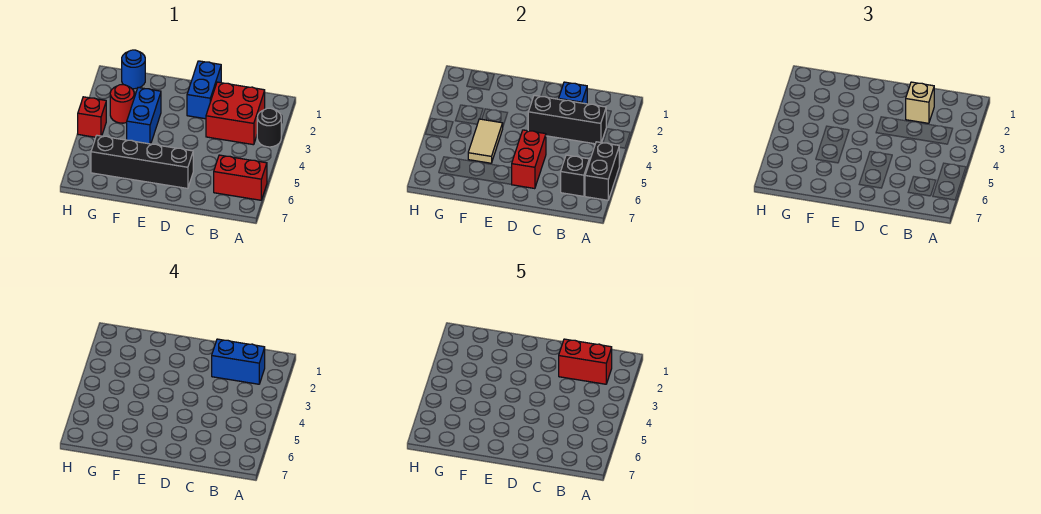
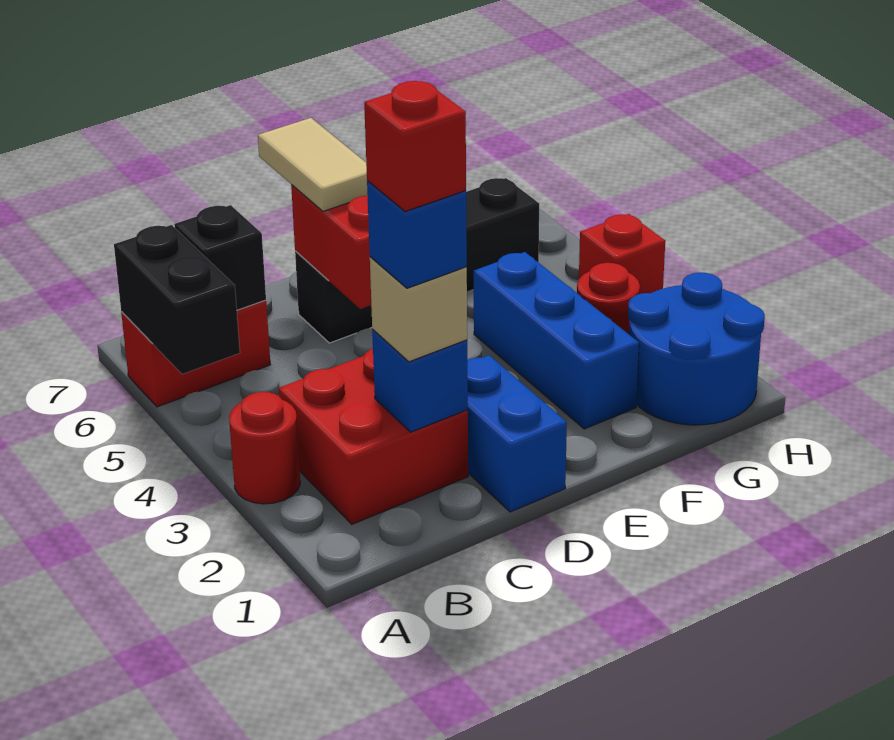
black round brick A3 level 1 -> red round brick A3 level 1
blue brick B2:C2 level 4 -> blue brick C2 level 4
red brick B2:C2 level 5 -> red brick C2 level 5
black brick B3:D3 level 2 -> none
blue brick F3:F4 level 1 -> blue brick F2:F4 level 1
tan tile F4:F5 level 2 -> tan tile D6:D7 level 3
blue round brick G1 level 1 -> blue round brick G1:H2 level 1

